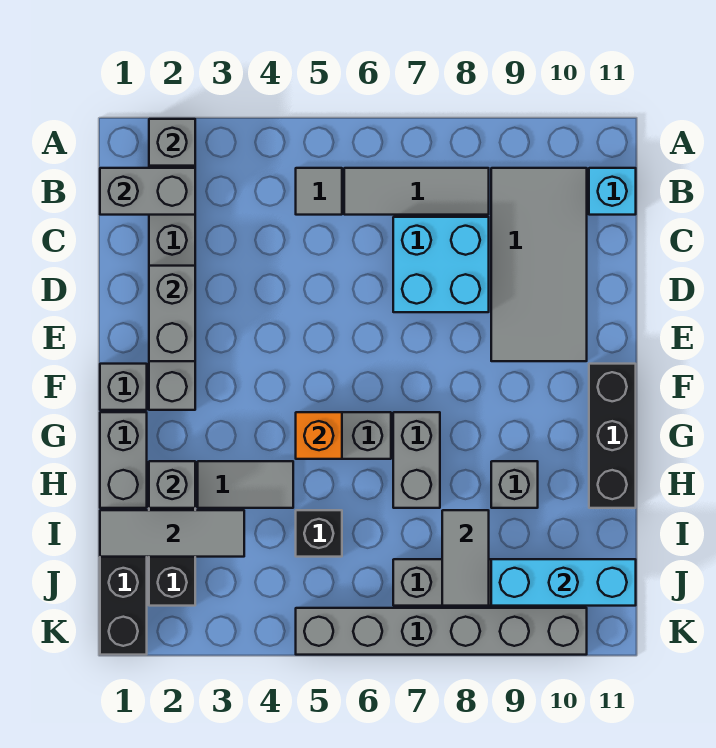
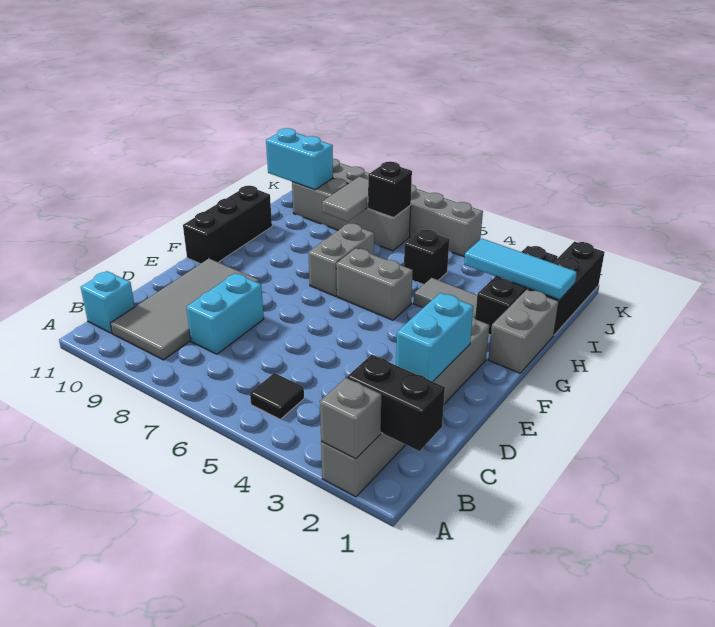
grey brick B1:B2 level 2 -> black brick B1:B2 level 2
grey tile B5 level 1 -> black tile B5 level 1
grey tile B6:B8 level 1 -> none
cyan brick C7:D8 level 1 -> cyan brick C8:D8 level 1
grey brick D2:E2 level 2 -> cyan brick D2:E2 level 2
grey brick F1 level 1 -> none
orange brick G5 level 2 -> none
grey brick H2 level 2 -> none
grey brick H9 level 1 -> none
grey tile I1:I3 level 2 -> cyan tile I1:I3 level 2
none -> black brick J7 level 2
cyan brick J9:J11 level 2 -> cyan brick J10:J11 level 2

